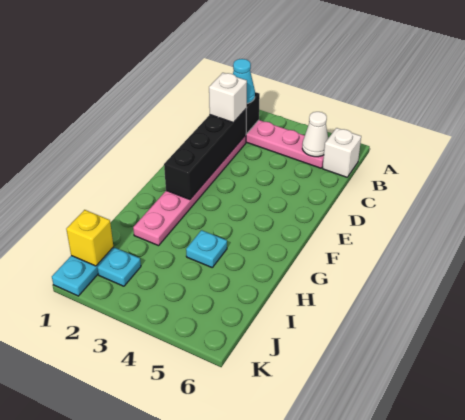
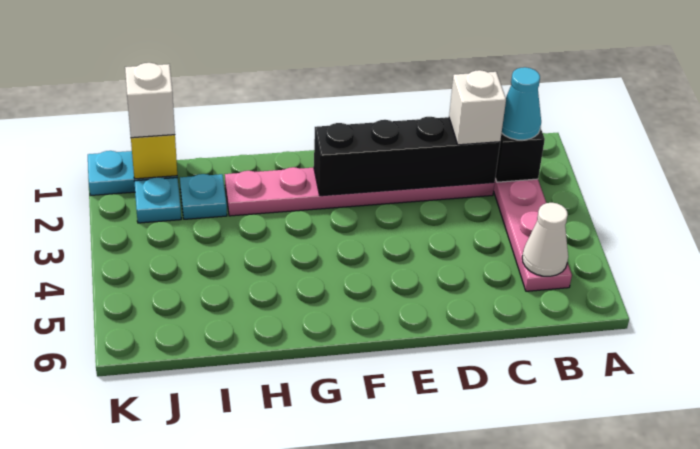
white brick B6 level 1 -> white brick J1 level 3
cyan plate H4 level 1 -> cyan plate I2 level 1

